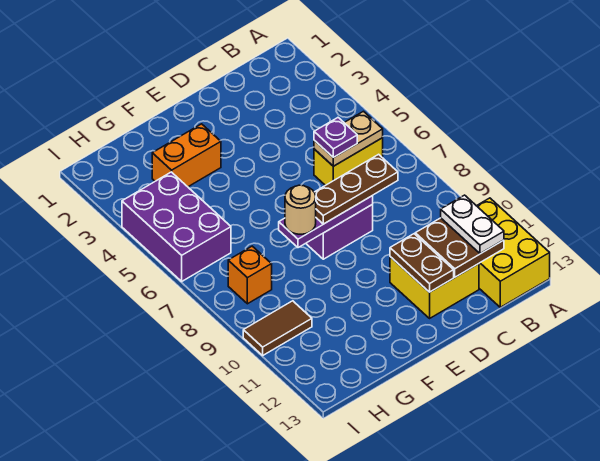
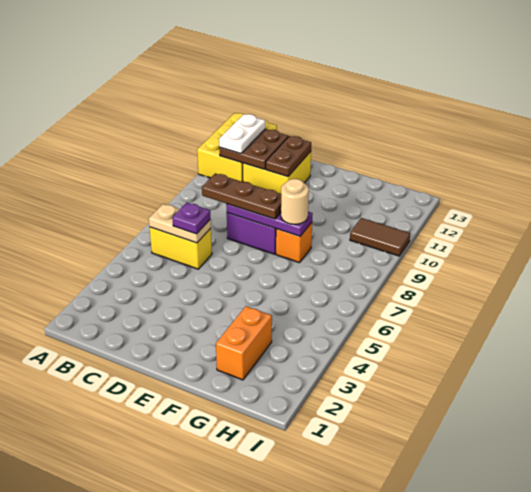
orange brick F3:G3 level 1 -> orange brick G2:G3 level 1
purple brick H4:I6 level 1 -> none
orange brick H8 level 1 -> orange brick F8 level 1

